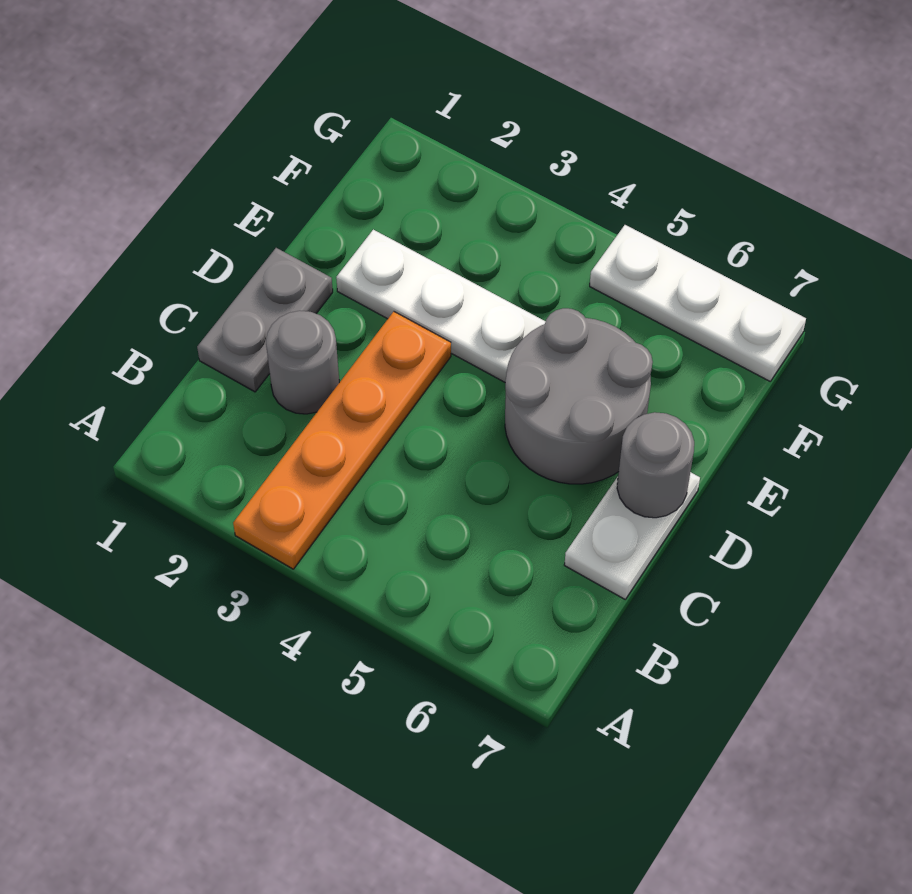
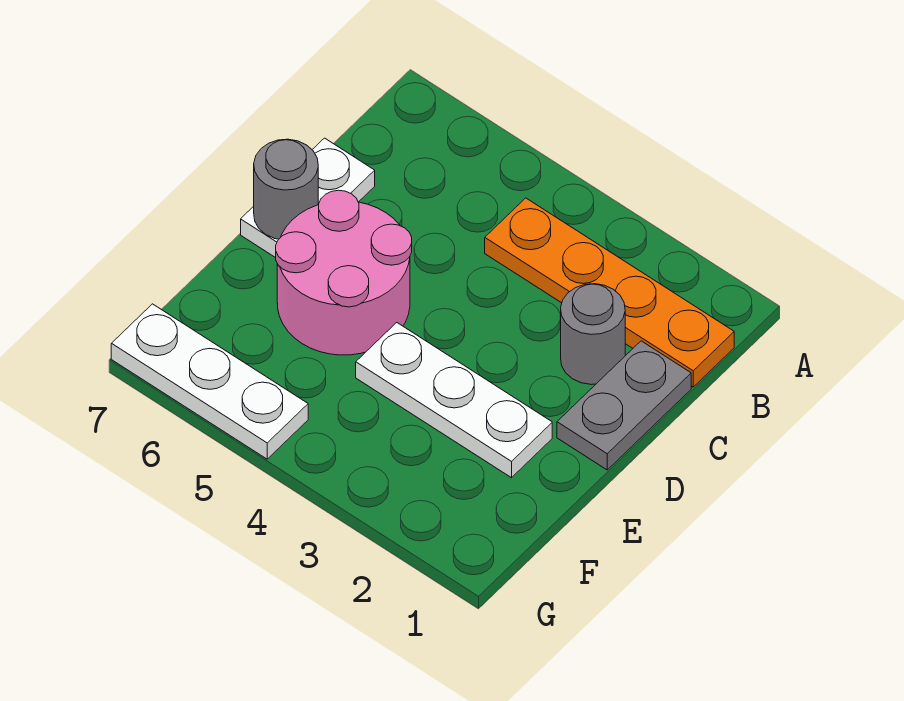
orange plate A3:D3 level 1 -> orange plate B1:B4 level 1
grey round brick D5:E6 level 1 -> pink round brick D5:E6 level 1

